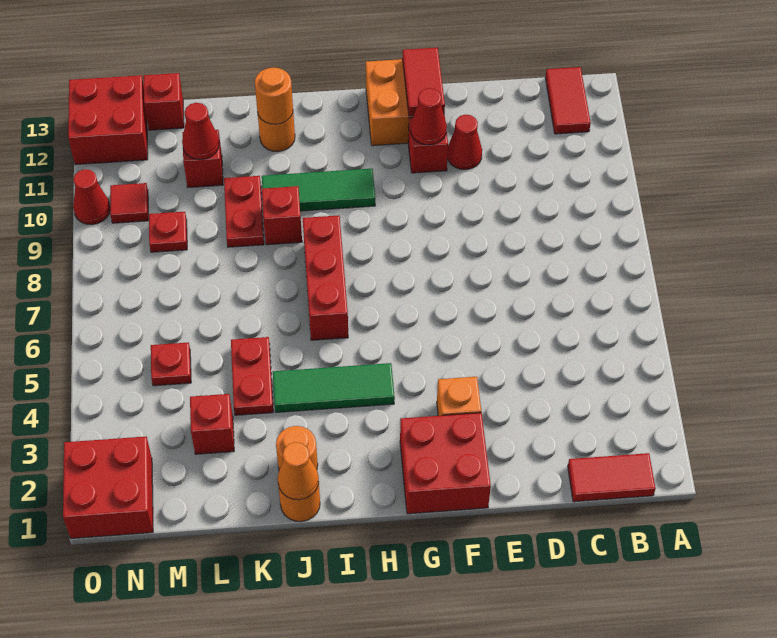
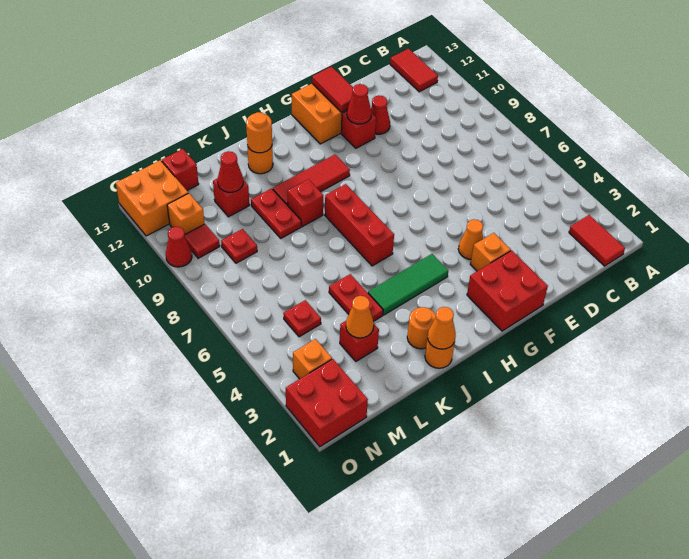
red tile B1:C1 level 1 -> red tile B1:B2 level 1
none -> orange cone F4 level 1
green tile H10:J10 level 1 -> red tile H10:J10 level 1
none -> orange cone L3 level 2
none -> orange brick N3 level 1
none -> orange brick N11 level 1
red brick N12:O13 level 1 -> orange brick N12:O13 level 1

